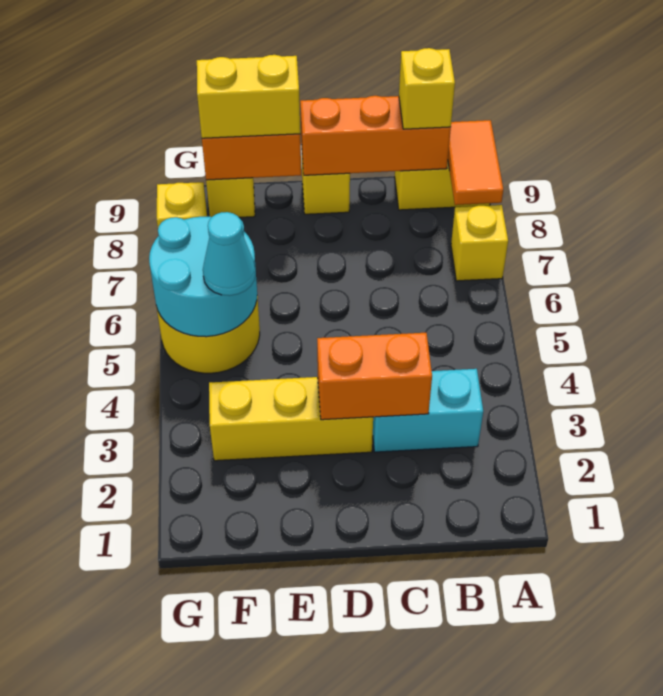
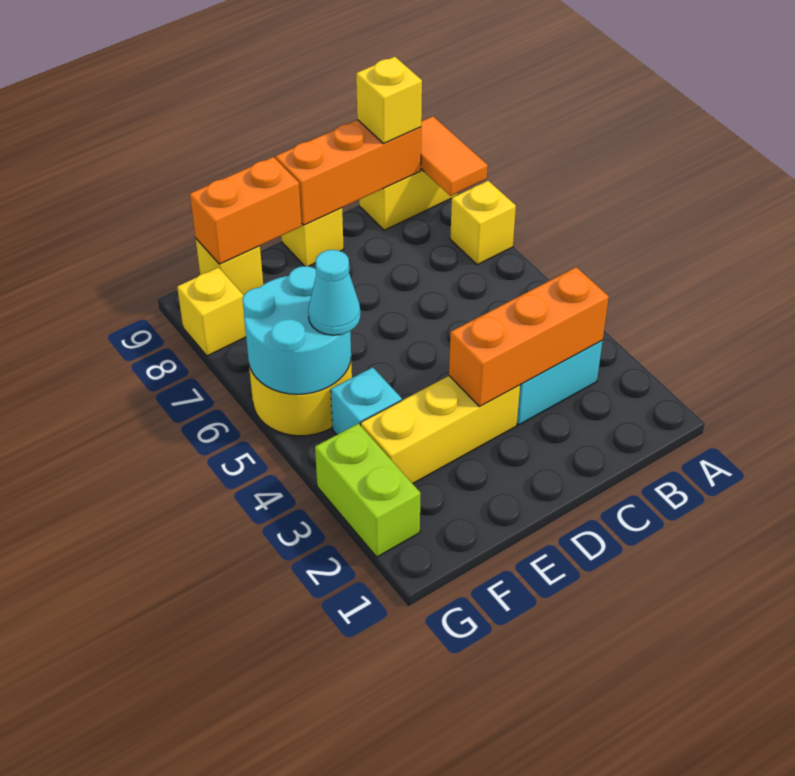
orange brick C3:D3 level 2 -> orange brick B3:D3 level 2
yellow brick E9:F9 level 3 -> none
none -> cyan brick F4 level 1
none -> lime brick G2:G3 level 1

